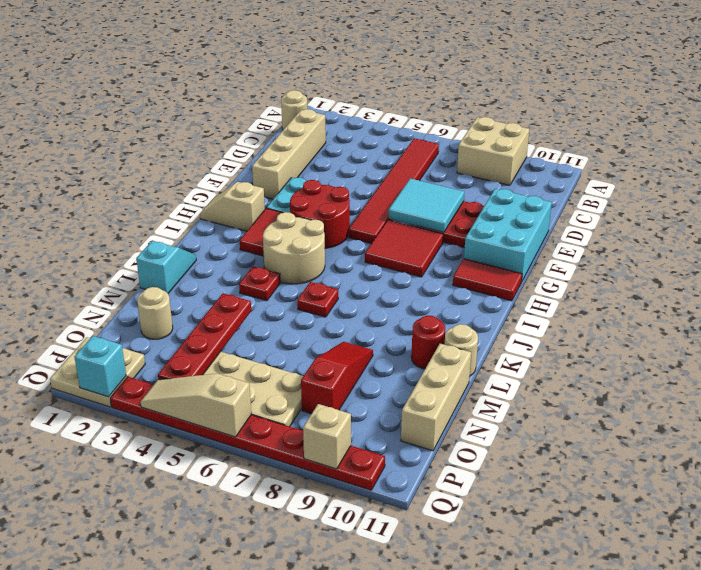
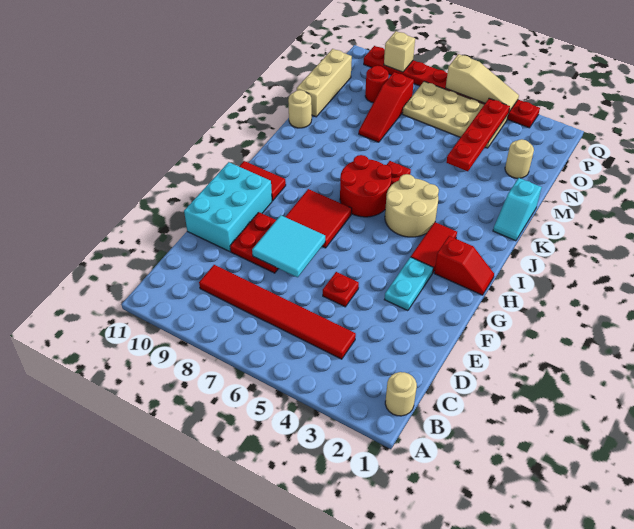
tan brick A8:B9 level 1 -> none
red tile B6:G6 level 1 -> red tile C4:C9 level 1
tan brick C2:F2 level 1 -> none
red round brick G4:H5 level 1 -> red round brick I6:J7 level 1
tan slope H1:H2 level 1 top 2 -> red slope H1:H2 level 1 top 2
red plate K4 level 1 -> red plate E5 level 1
red round brick L10 level 1 -> red round brick O9 level 1
tan plate P1:Q2 level 1 -> none
cyan brick Q2 level 2 -> none

